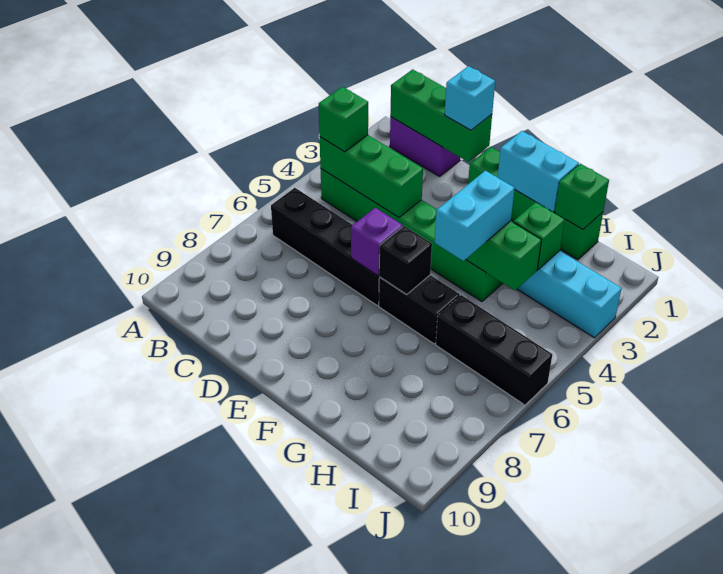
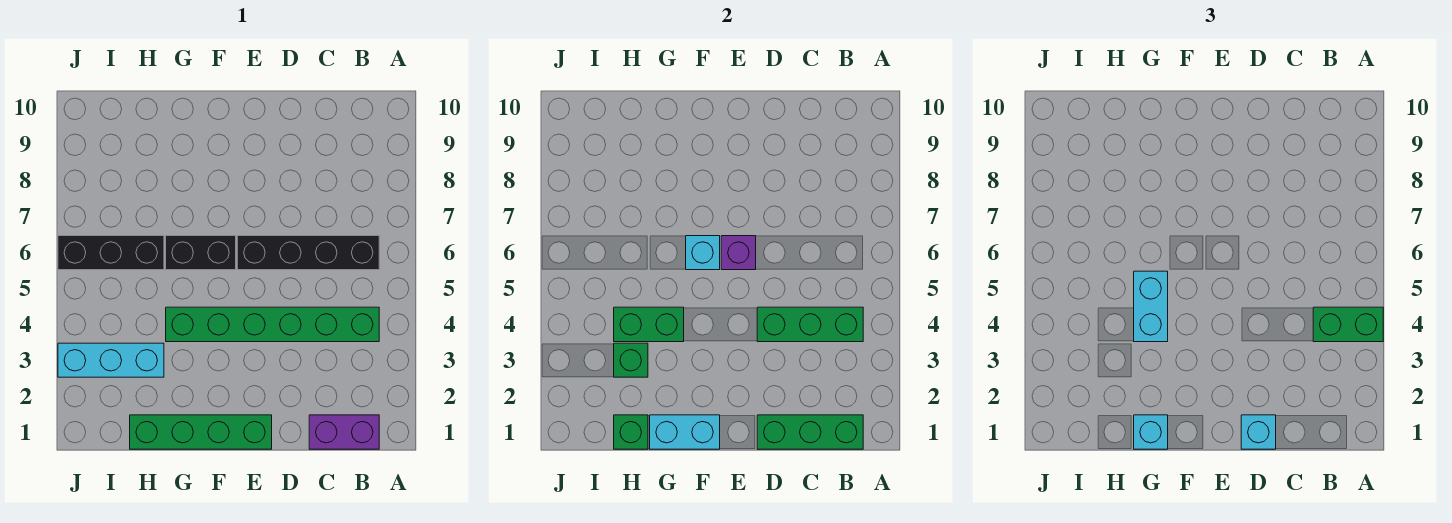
green brick B4 level 3 -> green brick A4:B4 level 3
black brick F6 level 2 -> cyan brick F6 level 2
none -> cyan brick G1 level 3

